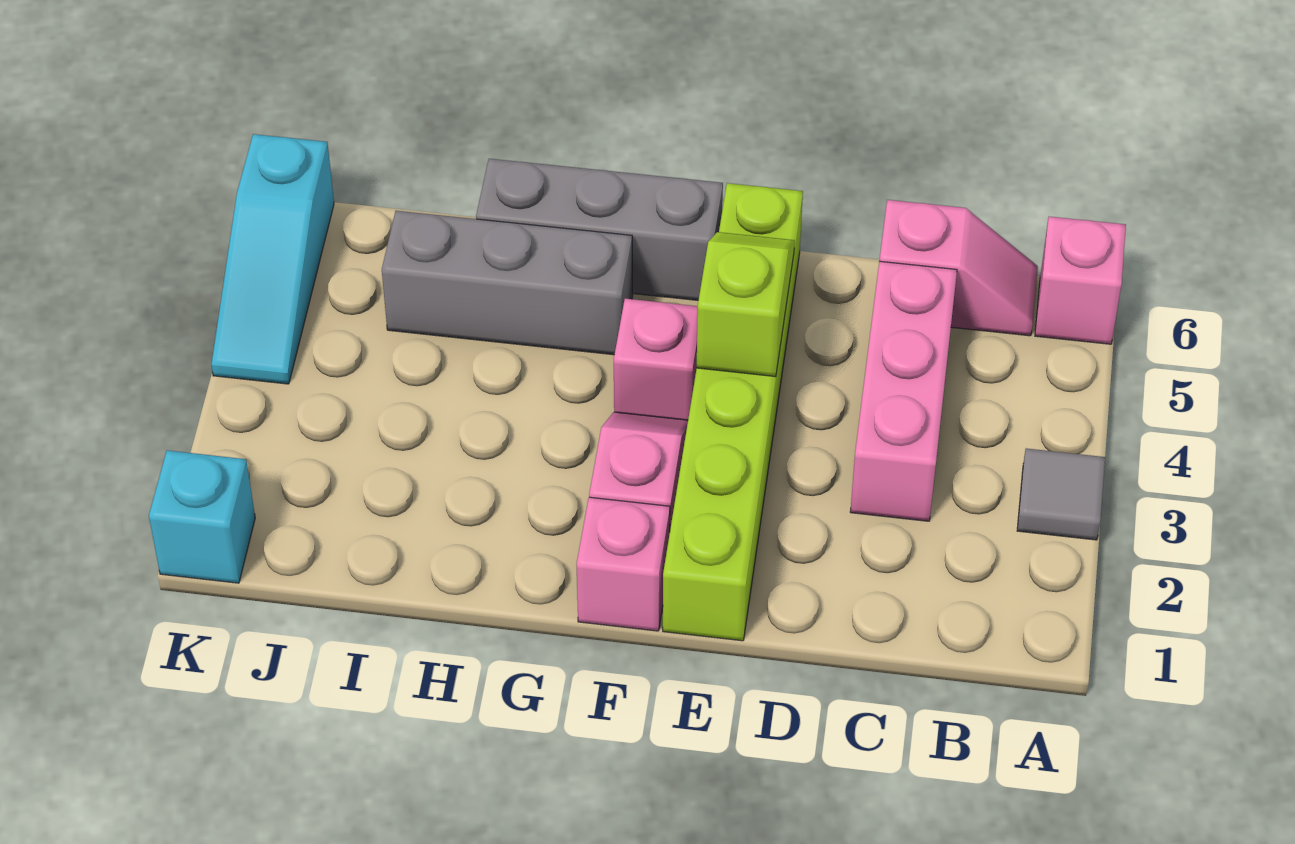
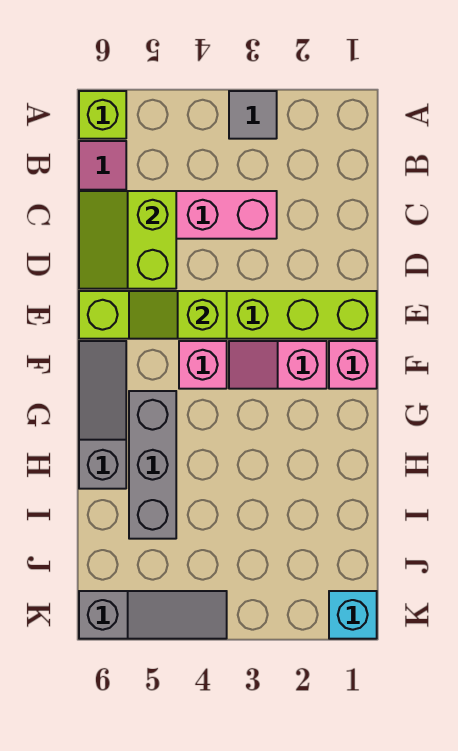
pink brick A6 level 1 -> lime brick A6 level 1
none -> lime slope C5:D6 level 2 top 5
grey brick F6:H6 level 1 -> grey slope F6:H6 level 1 top H
cyan slope K4:K6 level 1 top 6 -> grey slope K4:K6 level 1 top 6

